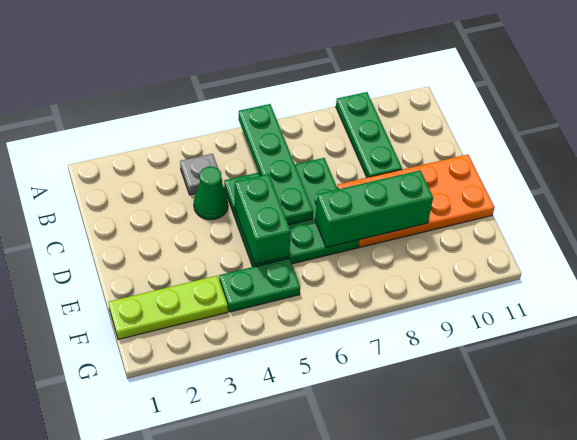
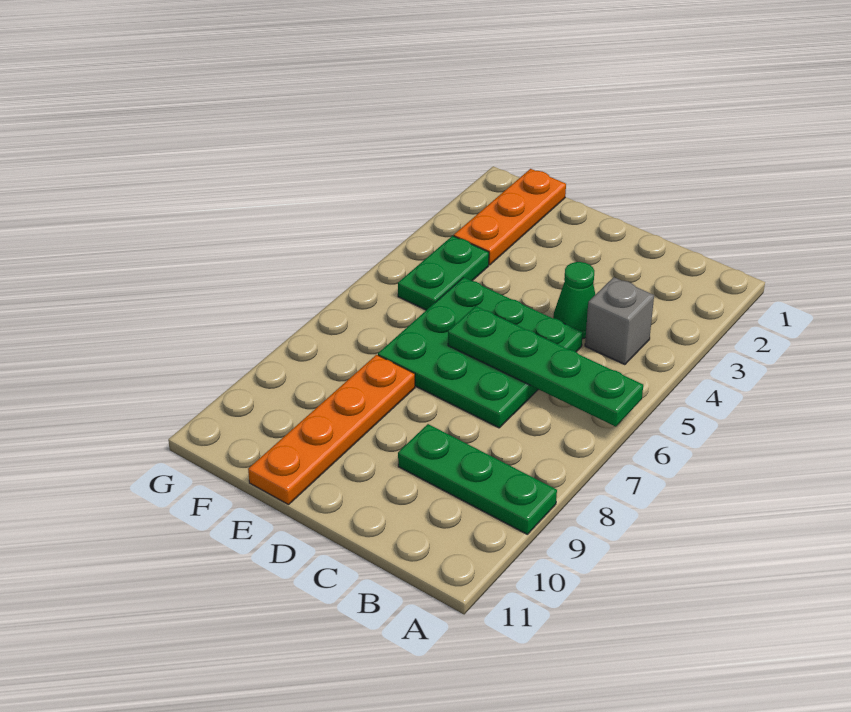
grey plate B4 level 1 -> grey brick B4 level 1
green brick D5:E5 level 2 -> none
orange plate D8:E11 level 1 -> orange plate E8:E11 level 1
green brick E7:E9 level 2 -> none
lime plate F1:F3 level 1 -> orange plate F1:F3 level 1

